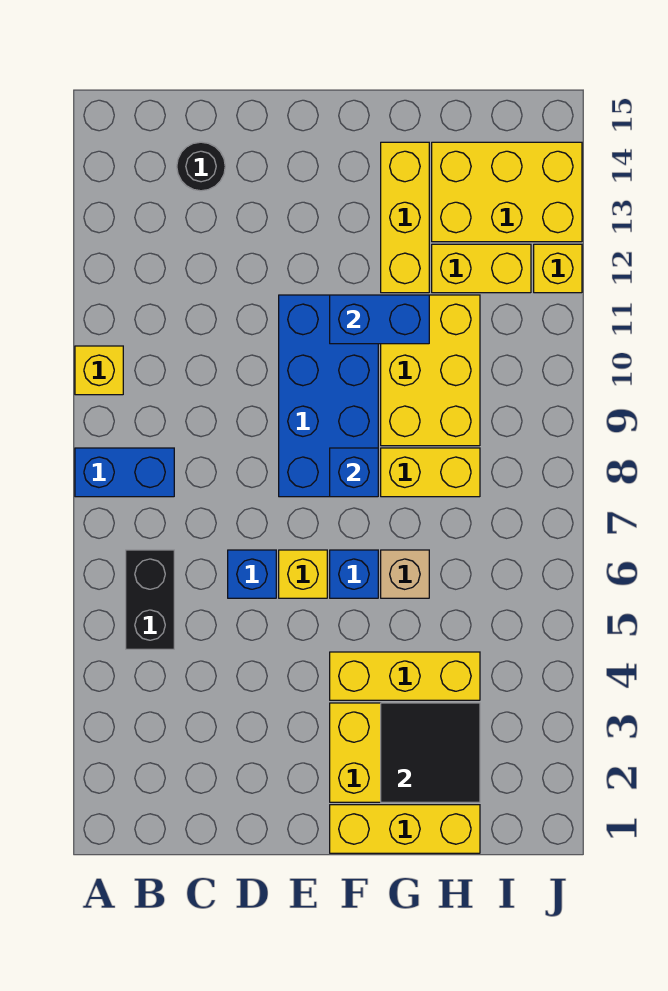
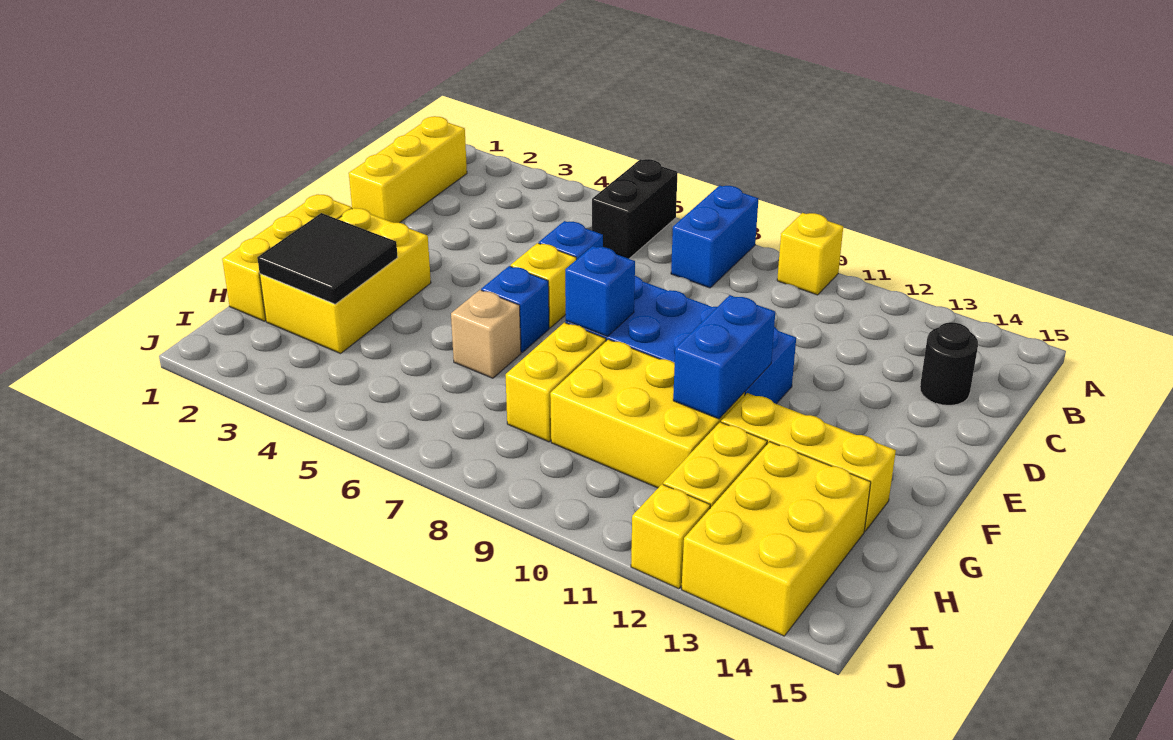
black brick B5:B6 level 1 -> black brick A6:B6 level 1
yellow brick F4:H4 level 1 -> yellow brick B1:D1 level 1

